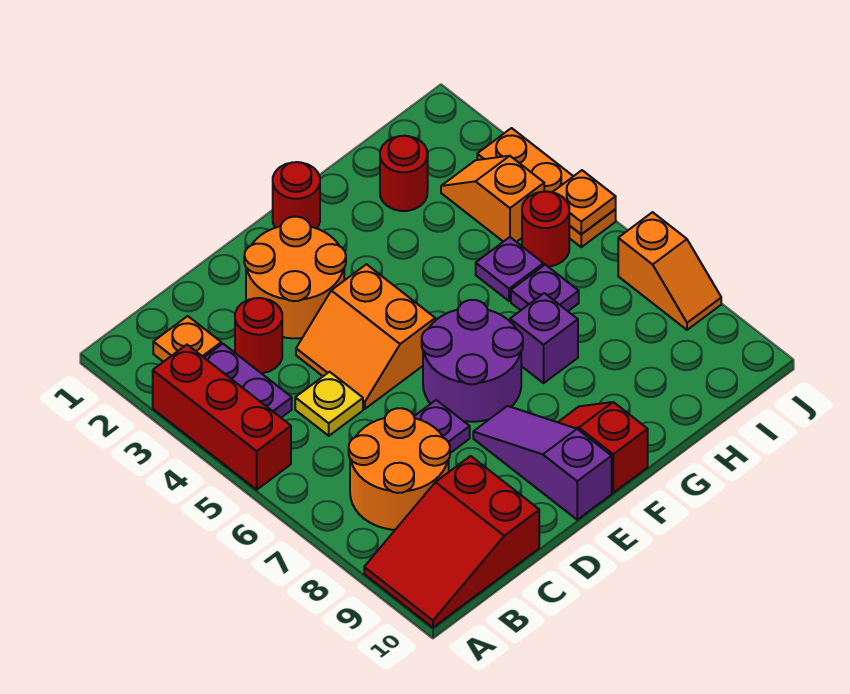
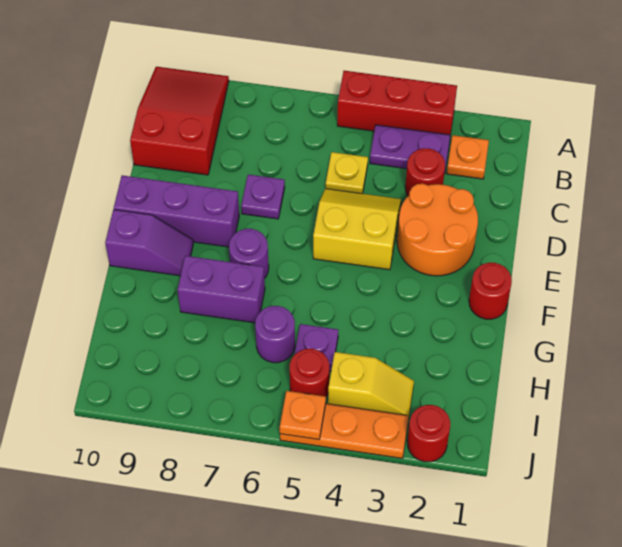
orange round brick B7:C8 level 1 -> none
orange slope D4:E5 level 1 top E -> yellow slope D4:E5 level 1 top E
purple round brick E6:F7 level 1 -> purple round brick F7 level 1
purple slope E8:E10 level 1 top 10 -> purple brick E8:E10 level 1
red slope F9:F10 level 1 top 10 -> purple slope F9:F10 level 1 top 10
purple brick G7 level 1 -> purple brick G7:G8 level 1
red round brick H2 level 1 -> red round brick J2 level 1
purple plate H6 level 1 -> purple round brick H6 level 1
orange slope I3:I4 level 1 top 4 -> yellow slope I3:I4 level 1 top 4
orange slope J7:J8 level 1 top 7 -> none

